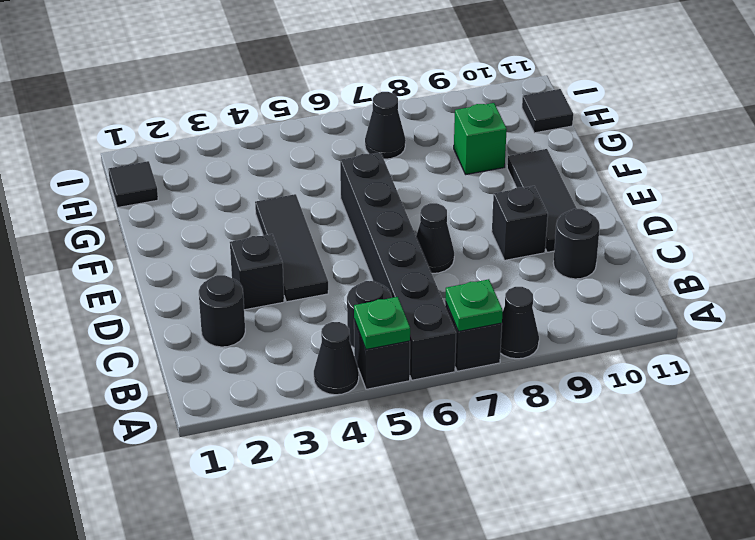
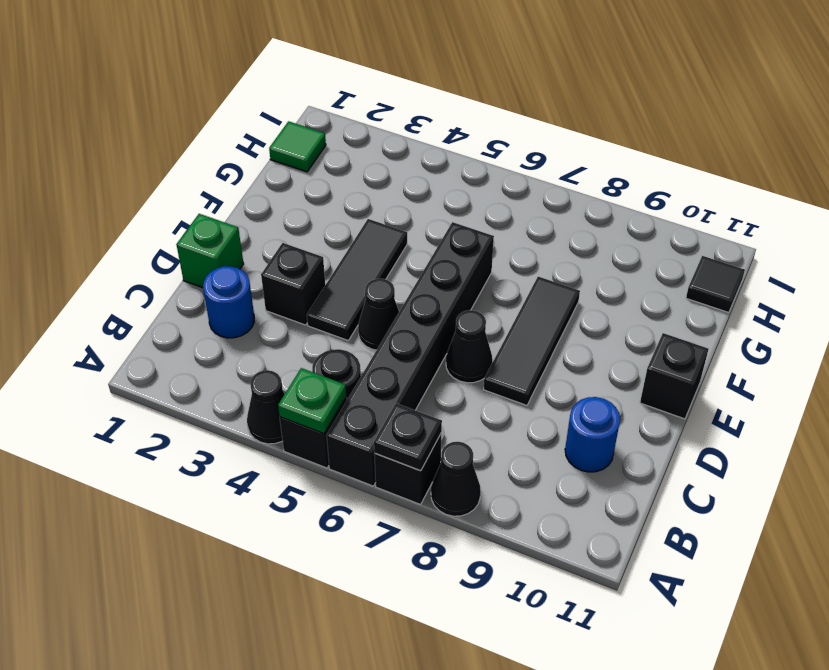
green plate A7 level 2 -> black plate A7 level 2
black round brick C2 level 1 -> blue round brick C2 level 1
black round brick C10 level 1 -> blue round brick C10 level 1
black brick D9 level 1 -> black brick E11 level 1
black tile D10:F10 level 1 -> black tile D8:F8 level 1
green brick G9 level 1 -> green brick D1 level 1
black tile H1 level 1 -> green tile H1 level 1
black cone H7 level 1 -> black cone D5 level 1

